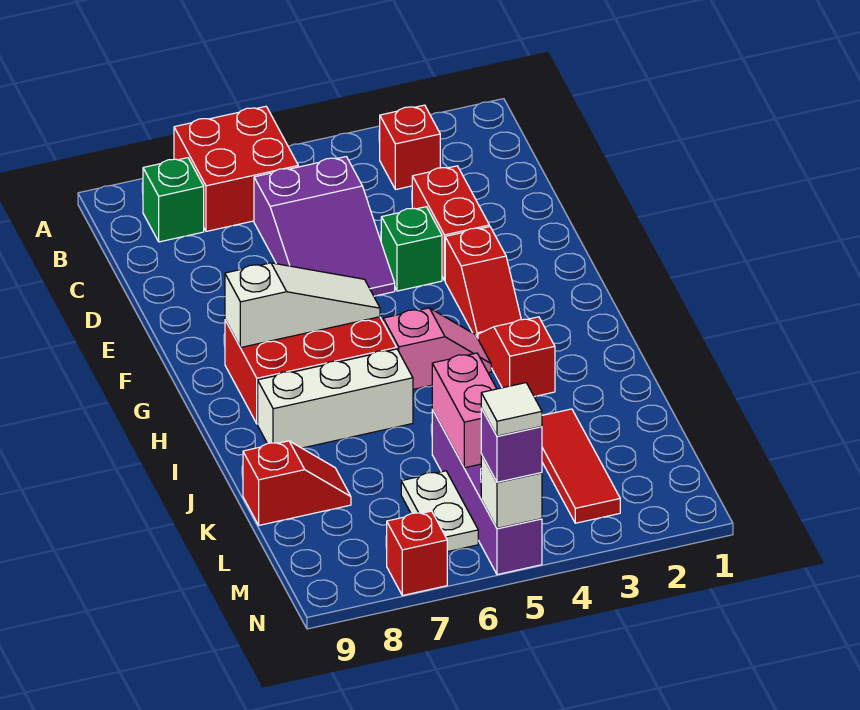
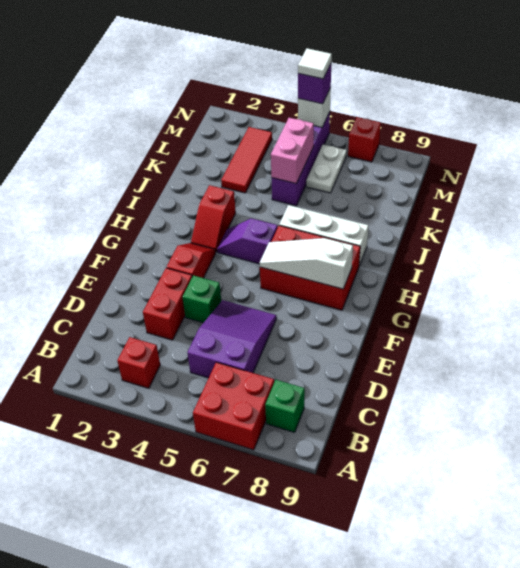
pink slope H4:H5 level 1 top 5 -> purple slope H4:H5 level 1 top 5
red slope K8:K9 level 1 top 9 -> none

